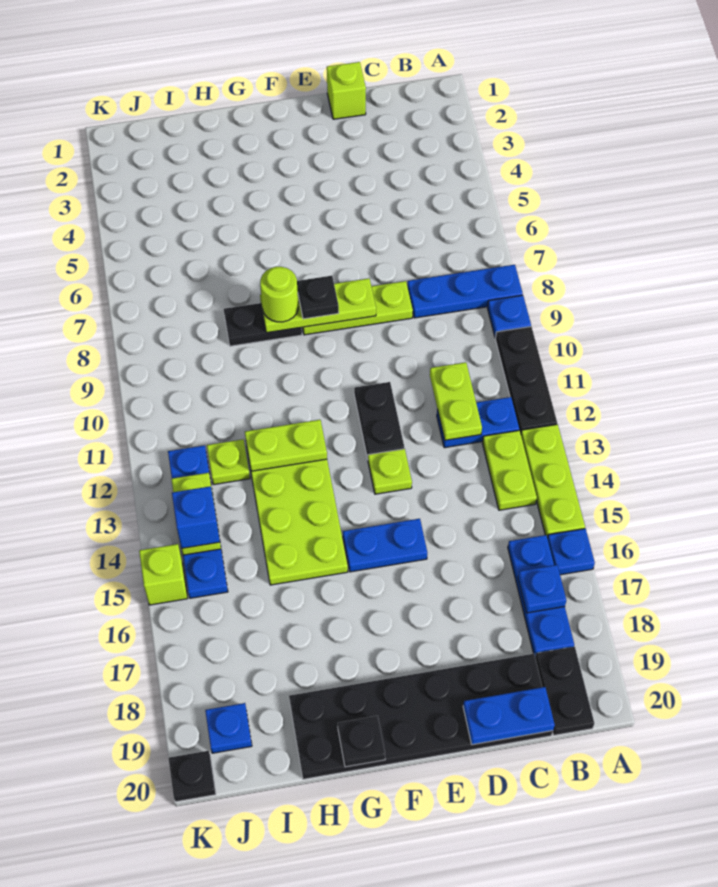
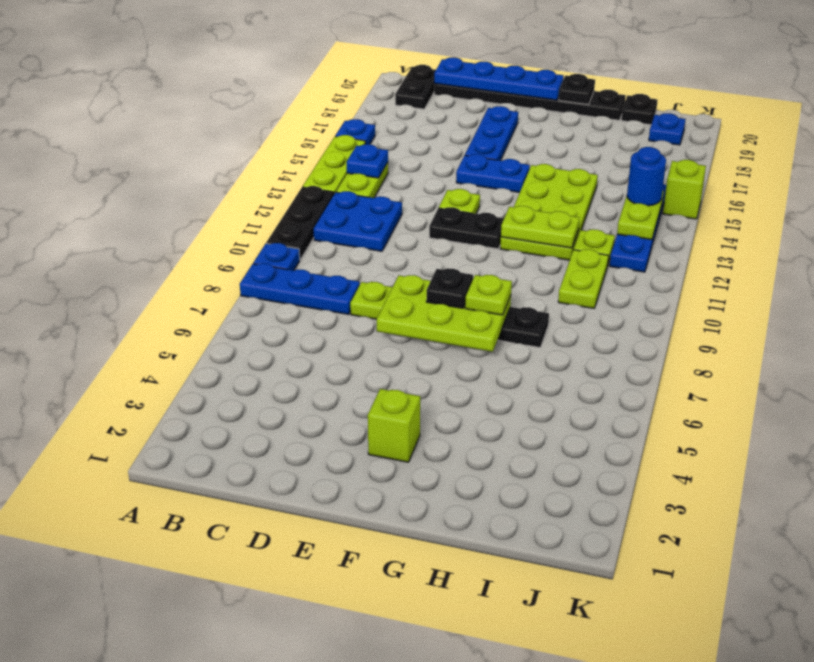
blue plate B12:C12 level 1 -> blue plate B11:C12 level 1
blue plate B16:B18 level 1 -> blue plate E16:E18 level 1
blue plate B17 level 2 -> blue plate B14 level 2
lime plate C11:C12 level 2 -> lime plate I10:I11 level 1
black plate C19:H20 level 1 -> black plate C20:H20 level 1
blue plate C20:D20 level 2 -> blue plate C20:F20 level 2
lime brick D1 level 1 -> lime brick F3 level 1
lime plate E8:G8 level 2 -> lime plate E7:G8 level 2
black plate E11:E12 level 1 -> black plate E12:F12 level 1
lime round brick G8 level 3 -> lime plate G8 level 3
blue brick J14 level 3 -> blue round brick J14 level 3
black plate K20 level 1 -> black plate I20 level 1

